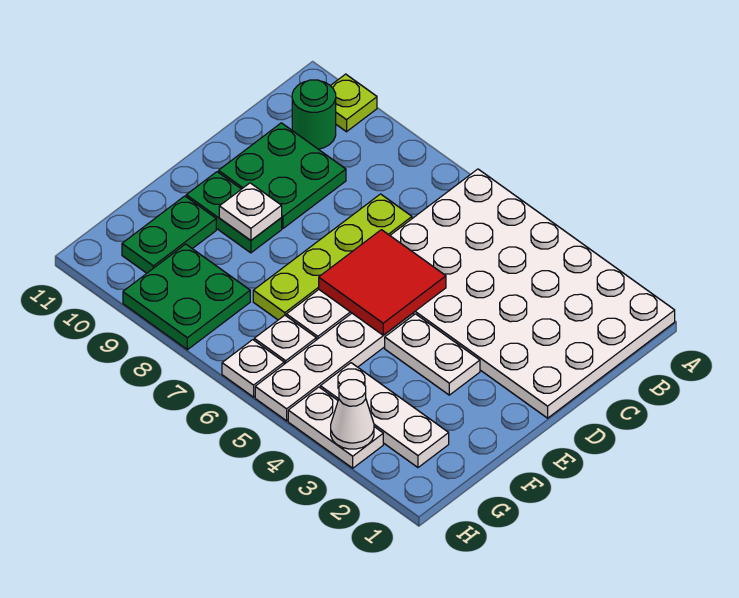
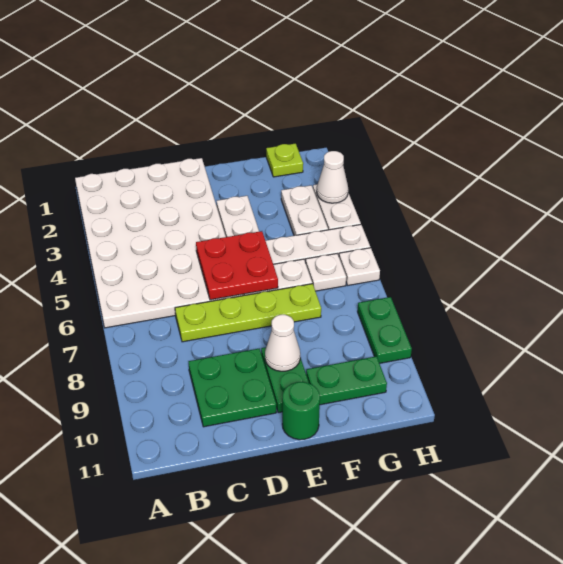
lime plate A10 level 1 -> lime plate G1 level 1
green round brick B10 level 1 -> green round brick E11 level 1
red tile D5:E6 level 2 -> red plate D5:E6 level 2
white plate E9 level 2 -> white cone E9 level 2
white plate G2:G4 level 1 -> white plate G3:G4 level 1
green plate G8:H9 level 1 -> green plate H8:H9 level 1

